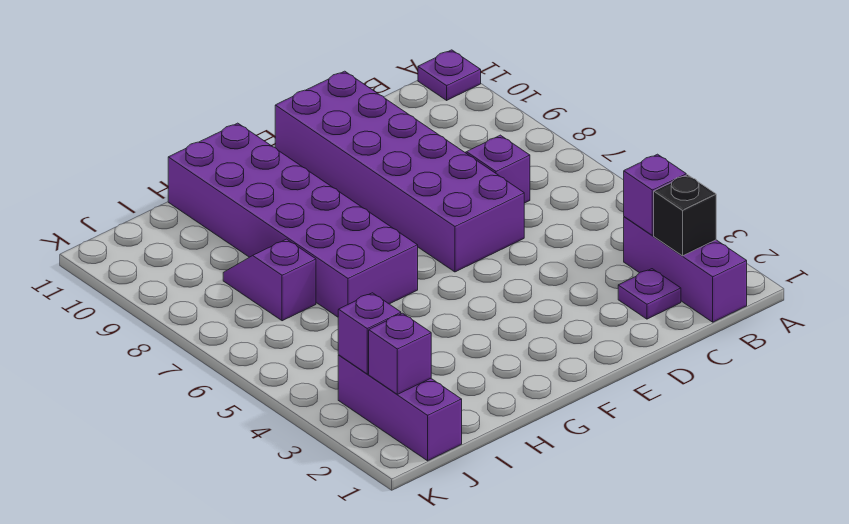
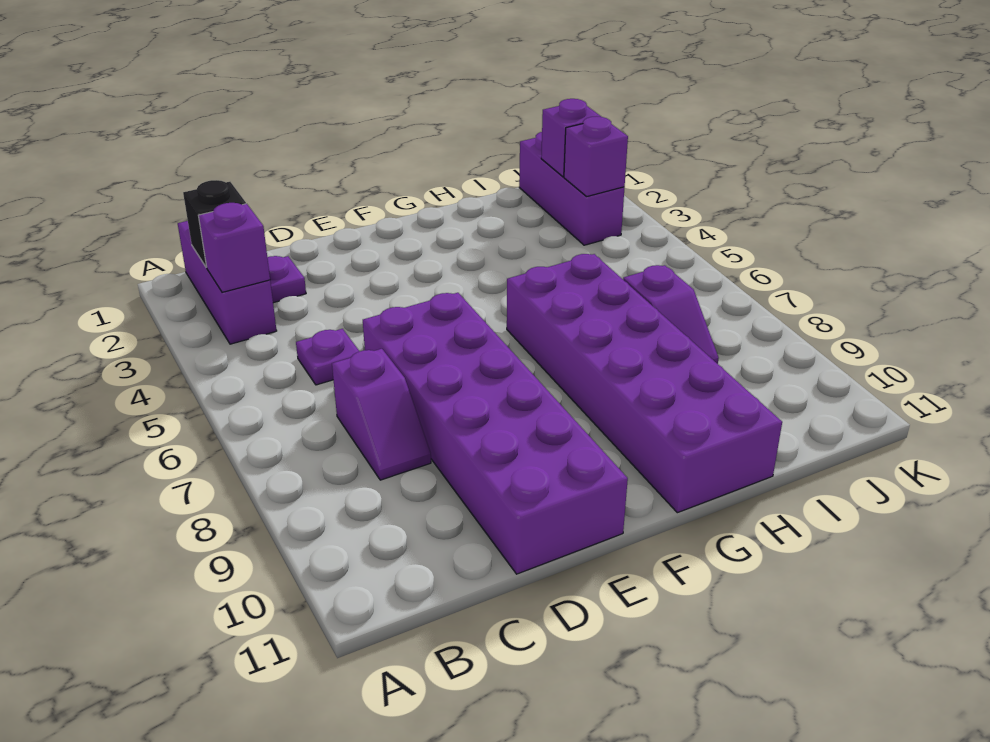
purple plate A11 level 1 -> purple plate C5 level 1

